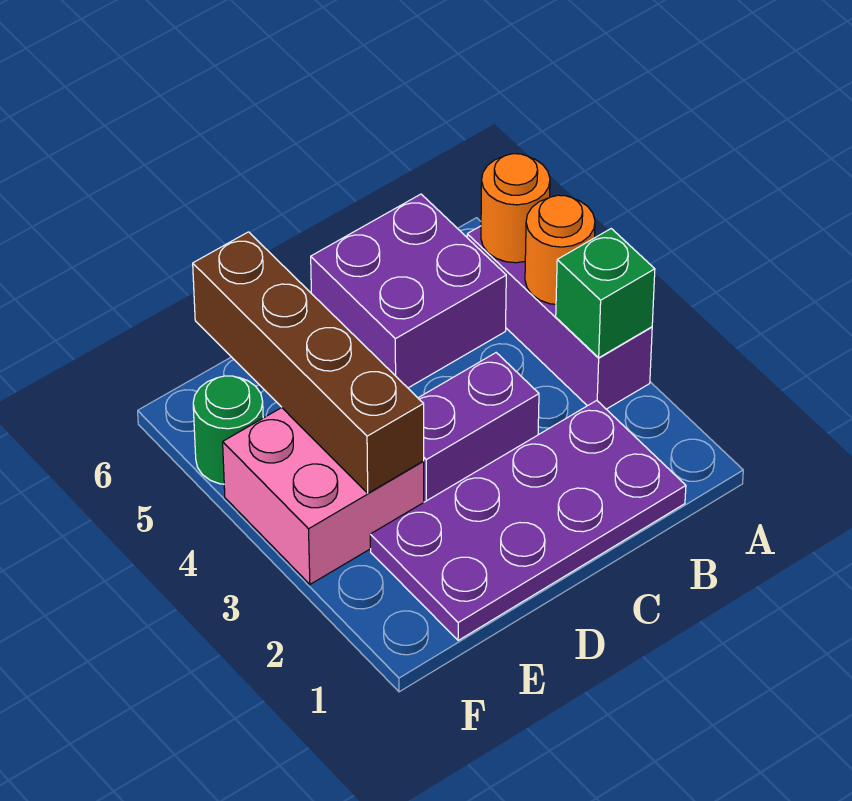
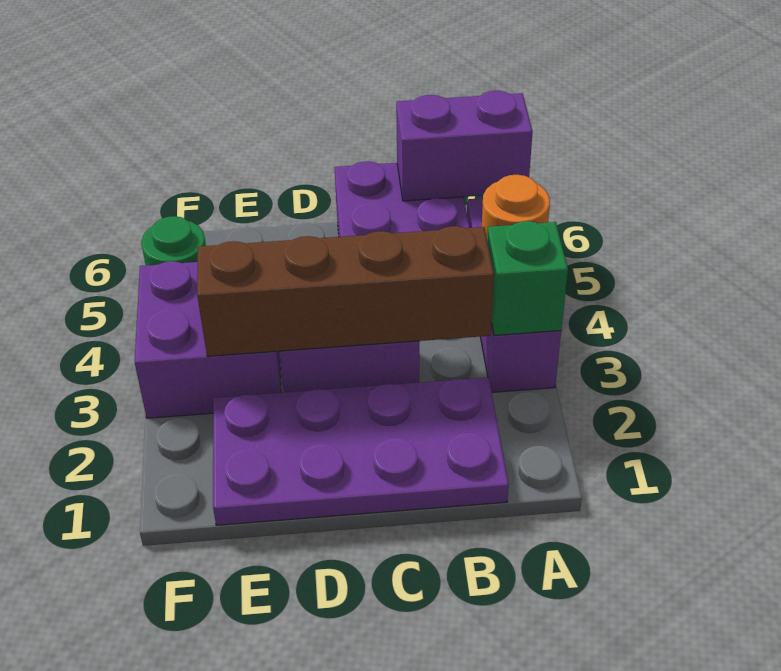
orange round brick A5 level 2 -> none
none -> purple brick A6:B6 level 2
pink brick E3:F4 level 1 -> purple brick E3:F4 level 1
brown brick E3:E6 level 2 -> brown brick B3:E3 level 2

